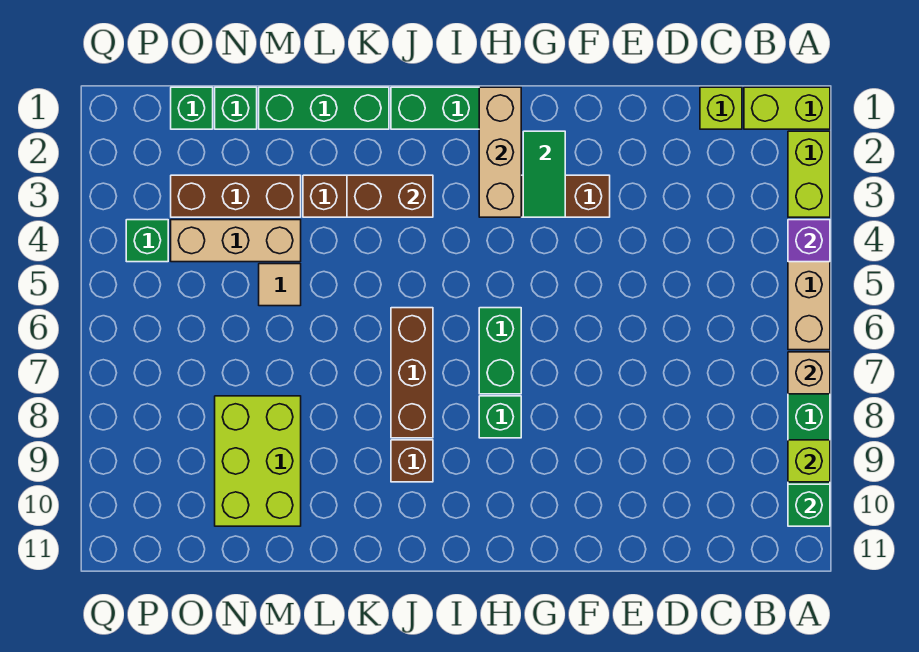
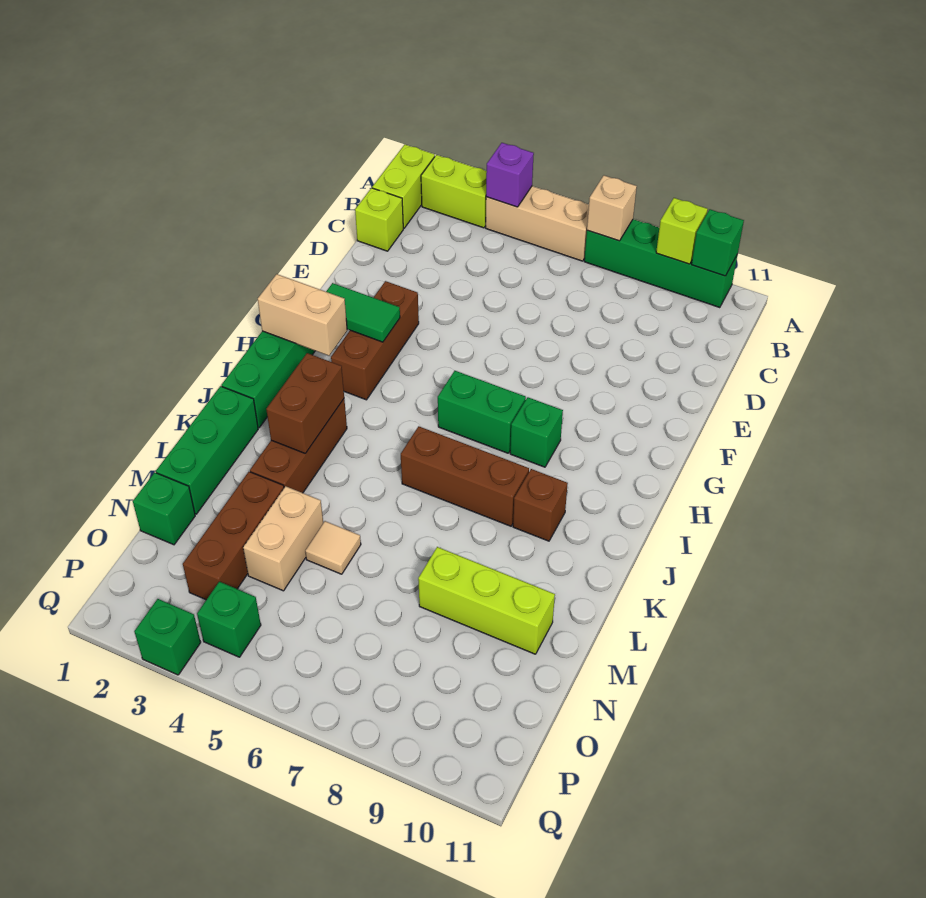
tan brick H1:H3 level 2 -> tan brick H1:H2 level 2
tan brick M4:O4 level 1 -> tan brick M4:N4 level 1
lime brick M8:N10 level 1 -> lime brick M8:M10 level 1
green brick O1 level 1 -> green brick Q3 level 1

